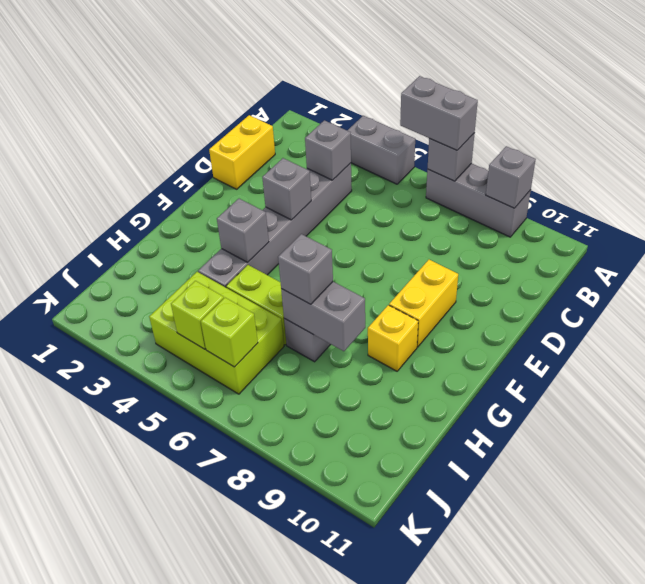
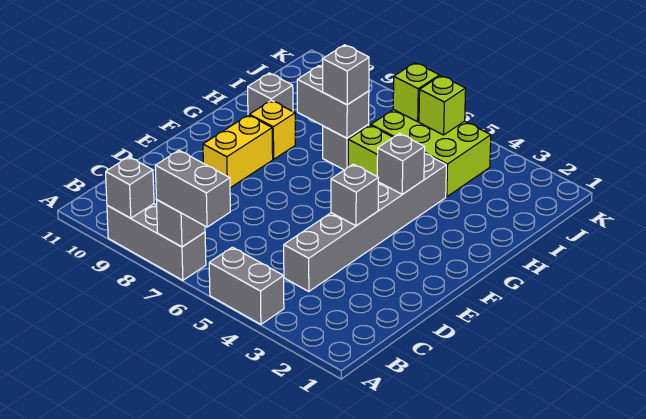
yellow brick C1:D1 level 1 -> none
grey brick C4 level 2 -> grey brick H10 level 1

